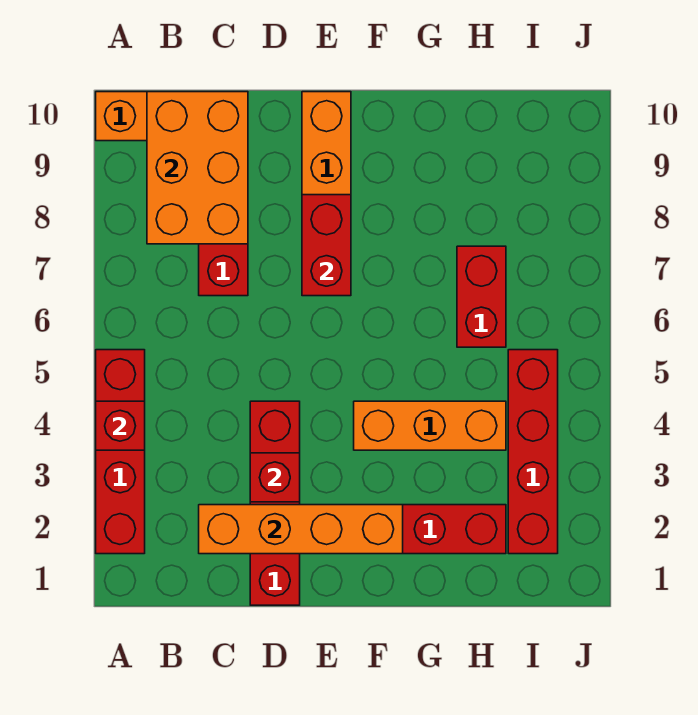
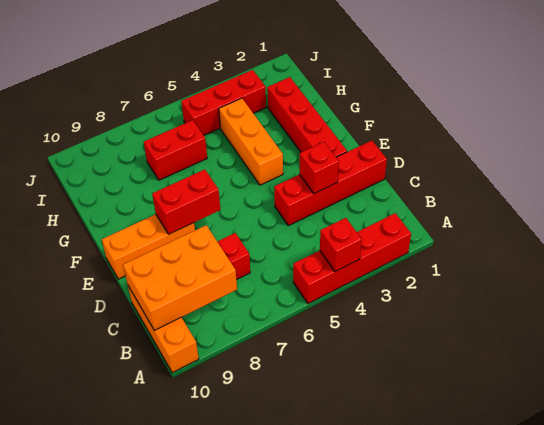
orange brick C2:F2 level 2 -> none
red brick I2:I5 level 1 -> red brick I3:I5 level 1

